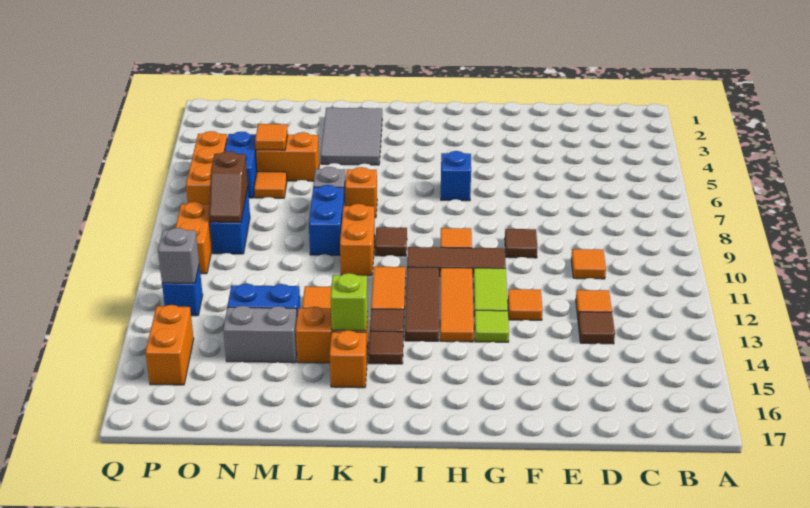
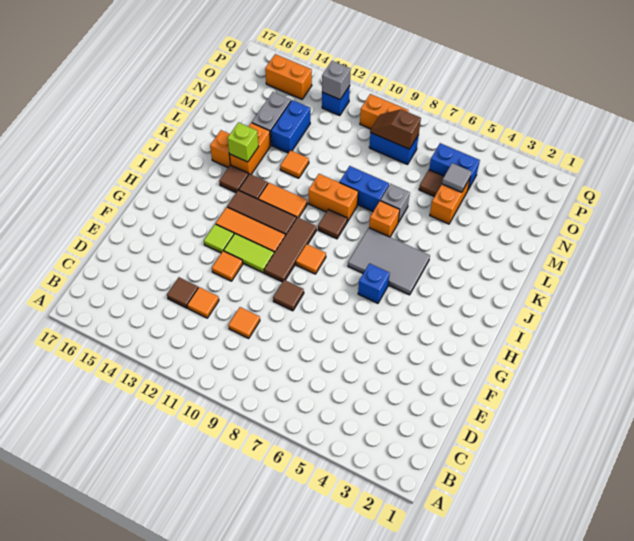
grey tile K2:L4 level 1 -> grey tile I5:J7 level 1
orange tile N5 level 2 -> grey tile N5 level 2
orange tile N6 level 1 -> brown tile N6 level 1
orange brick P5:P7 level 1 -> none

